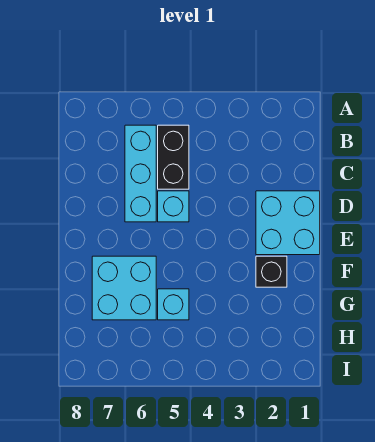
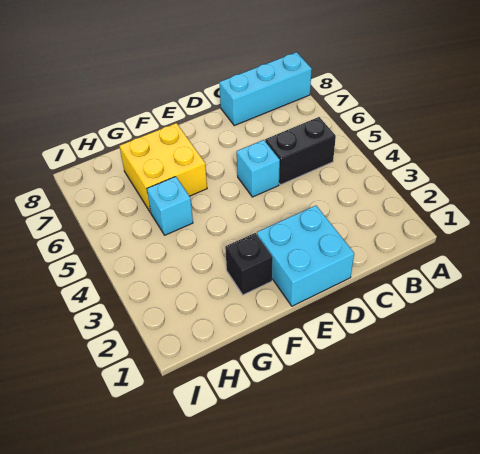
cyan brick B6:D6 level 1 -> cyan brick A8:C8 level 1
cyan brick F6:G7 level 1 -> yellow brick F6:G7 level 1

